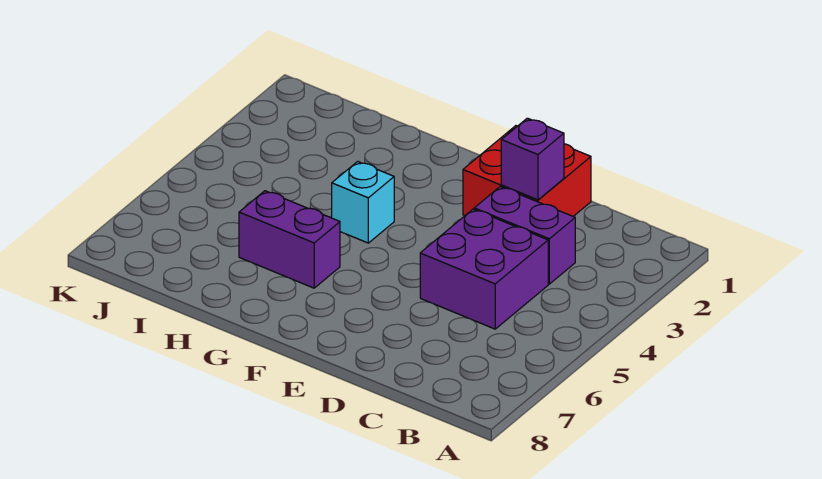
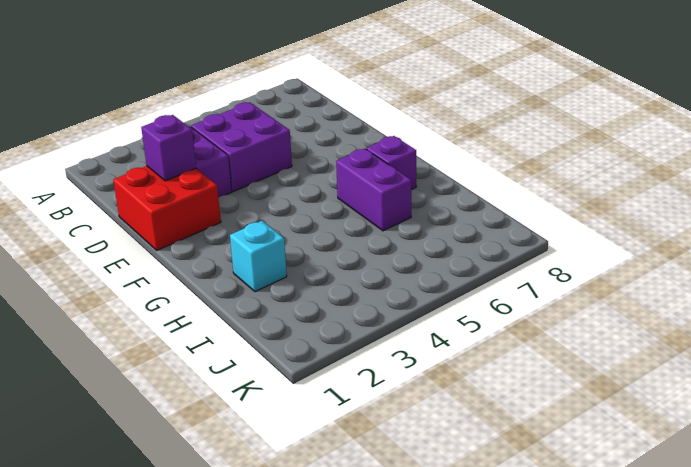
cyan brick G4 level 1 -> cyan brick H2 level 1
none -> purple brick G7 level 1

